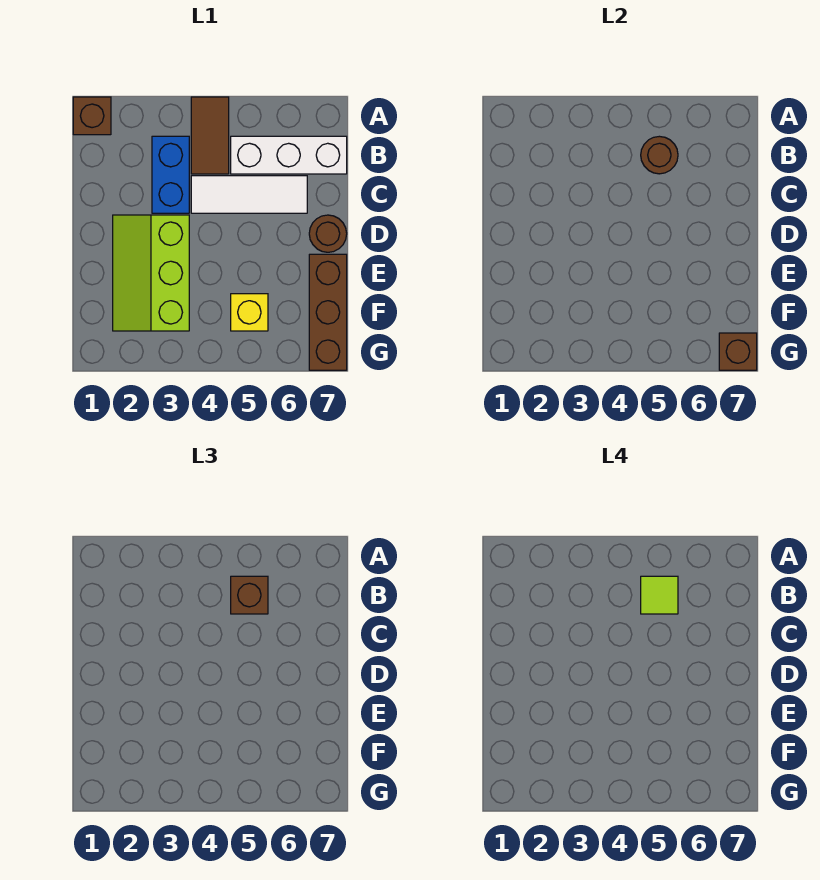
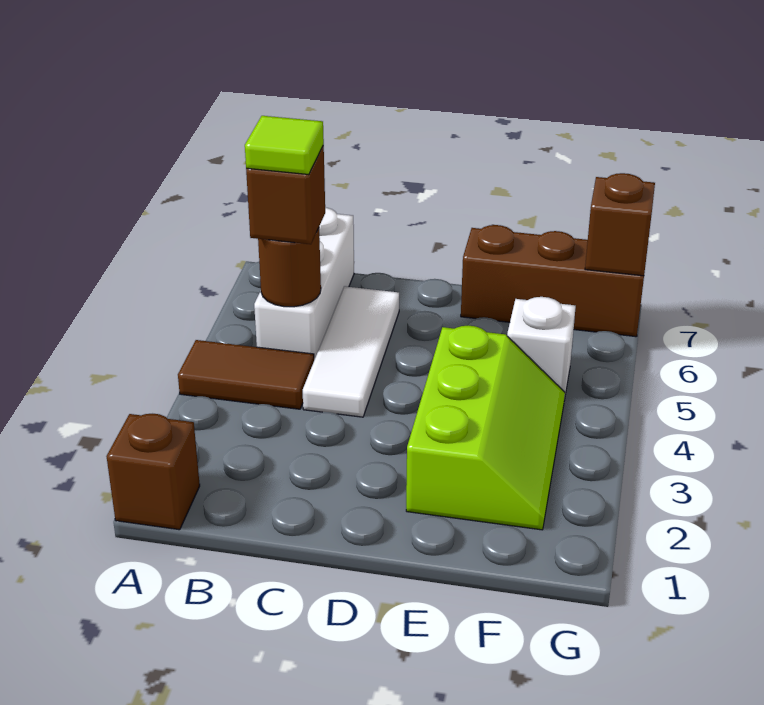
blue brick B3:C3 level 1 -> none
lime slope D2:F3 level 1 top 3 -> lime slope E2:F4 level 1 top E
brown round brick D7 level 1 -> none
yellow brick F5 level 1 -> white brick F5 level 1

